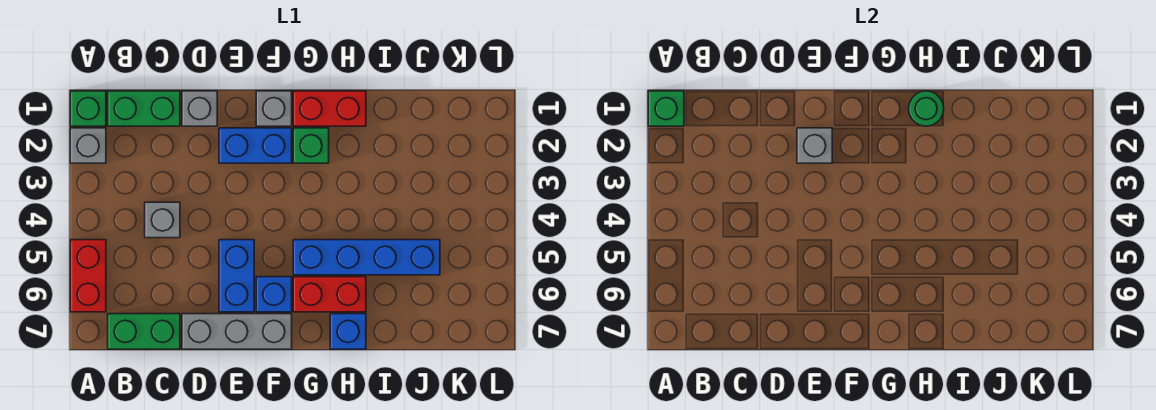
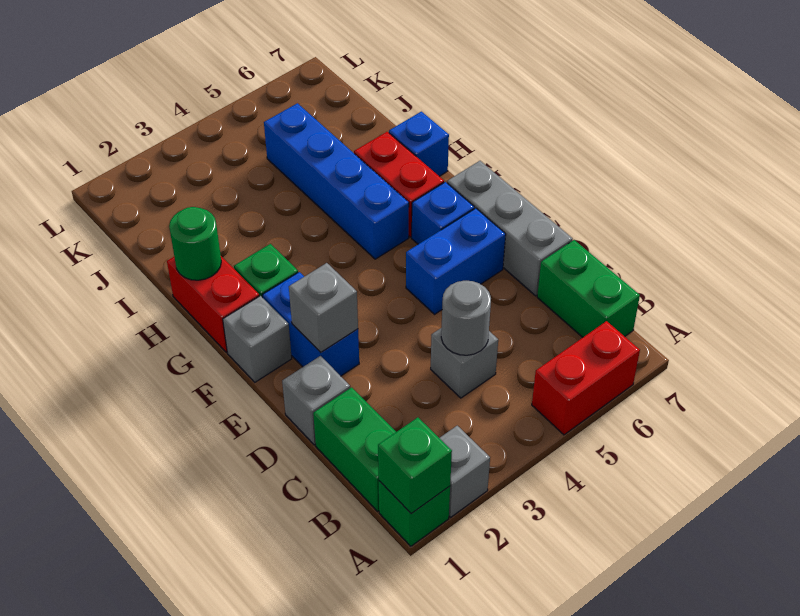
none -> grey round brick C4 level 2

